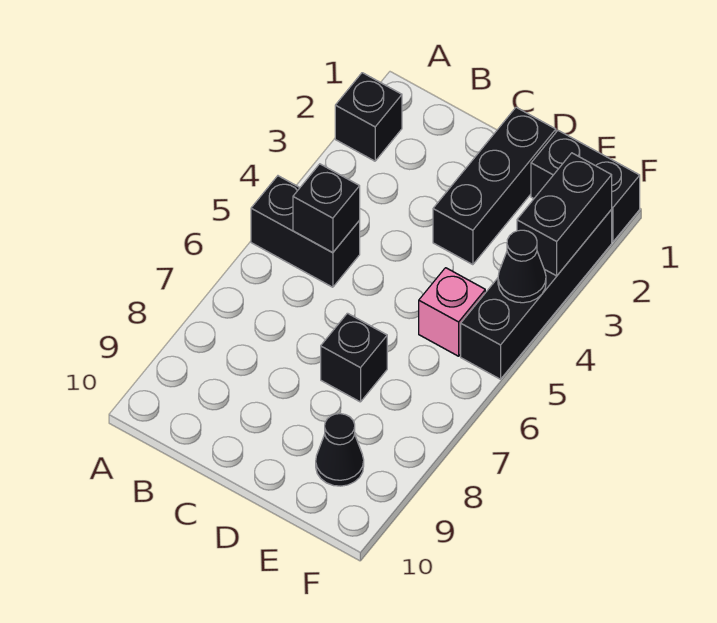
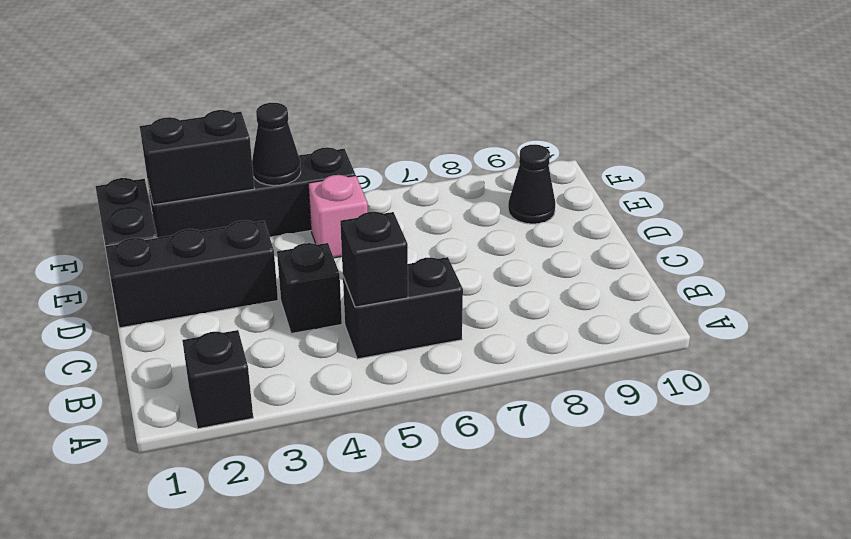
black brick A5:B5 level 1 -> black brick B5:B6 level 1
black brick D7 level 1 -> black brick C4 level 1

